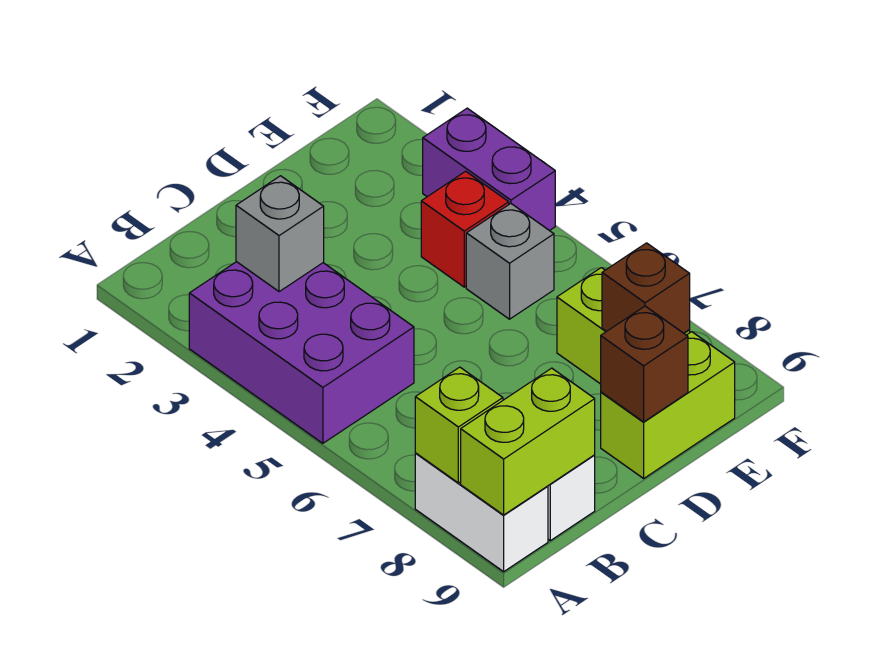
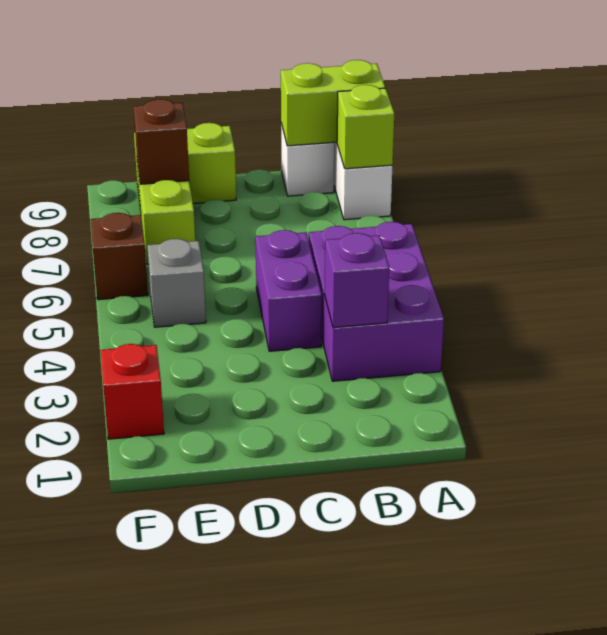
grey brick B3 level 2 -> purple brick B3 level 2
brown brick D9 level 2 -> brown brick F6 level 1
red brick E4 level 1 -> red brick F2 level 1
purple brick F3:F4 level 1 -> purple brick C4:C5 level 1

